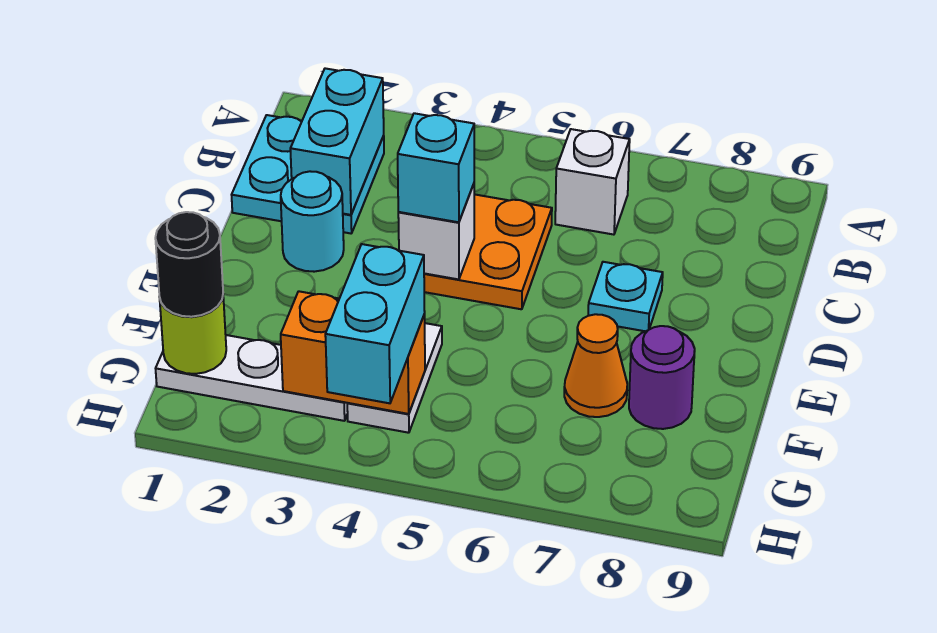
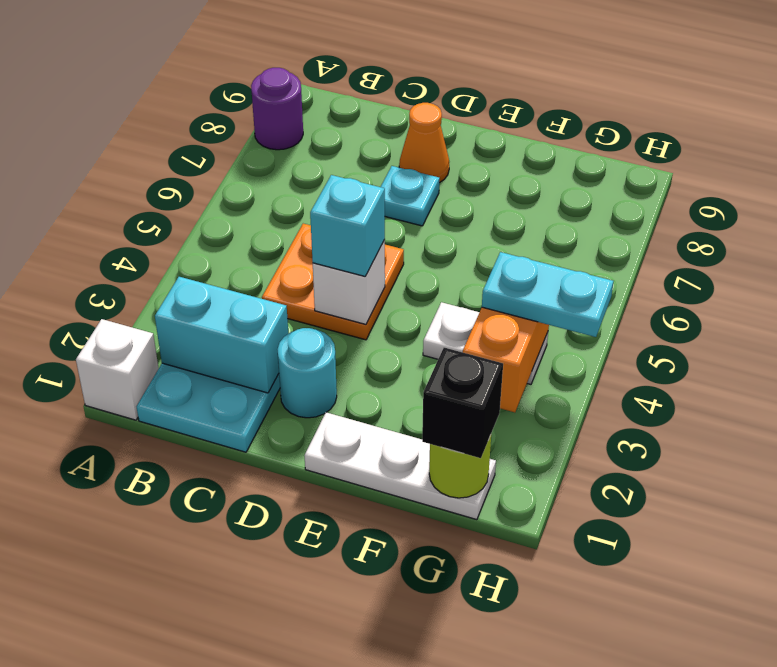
white brick B6 level 1 -> white brick A1 level 1
orange cone F7 level 1 -> orange cone D8 level 1
purple round brick F8 level 1 -> purple round brick A8 level 1
white plate G1:G3 level 1 -> white plate E1:G1 level 1
black round brick G1 level 3 -> black brick G1 level 3
cyan brick G4:H4 level 3 -> cyan plate G4:H4 level 3

